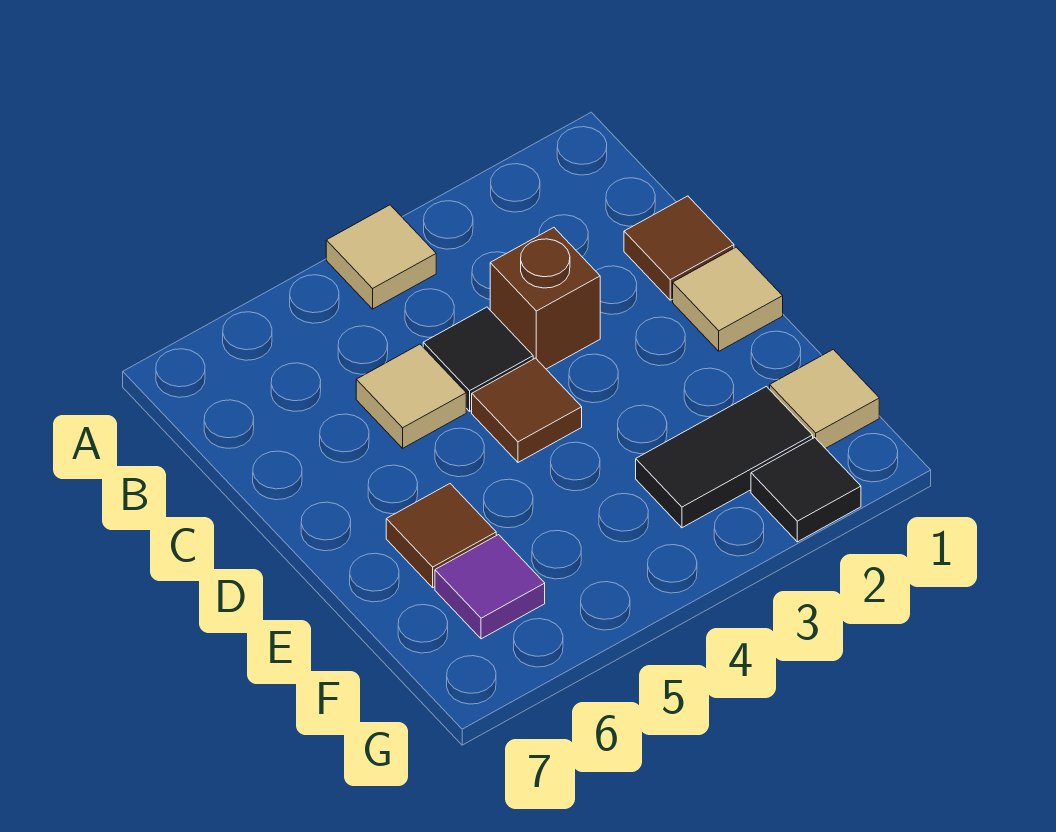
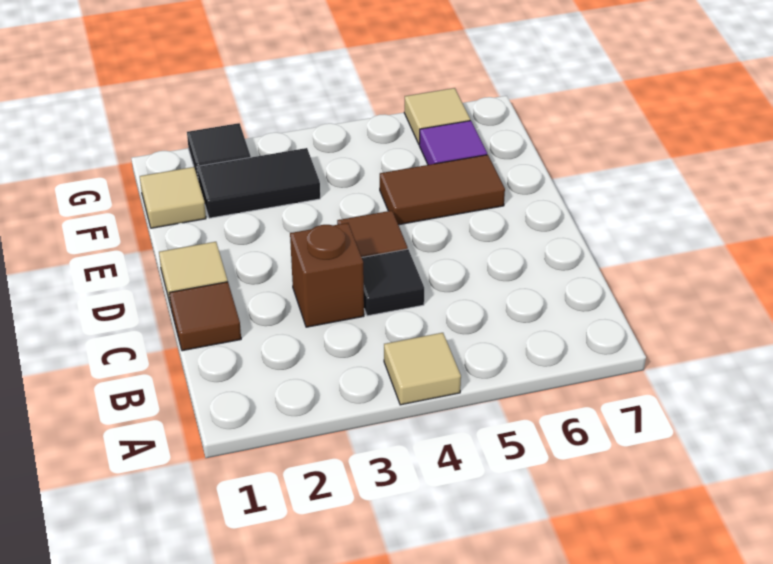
tan tile C5 level 1 -> tan tile G6 level 1
brown tile E6 level 1 -> brown tile E5:E6 level 1

